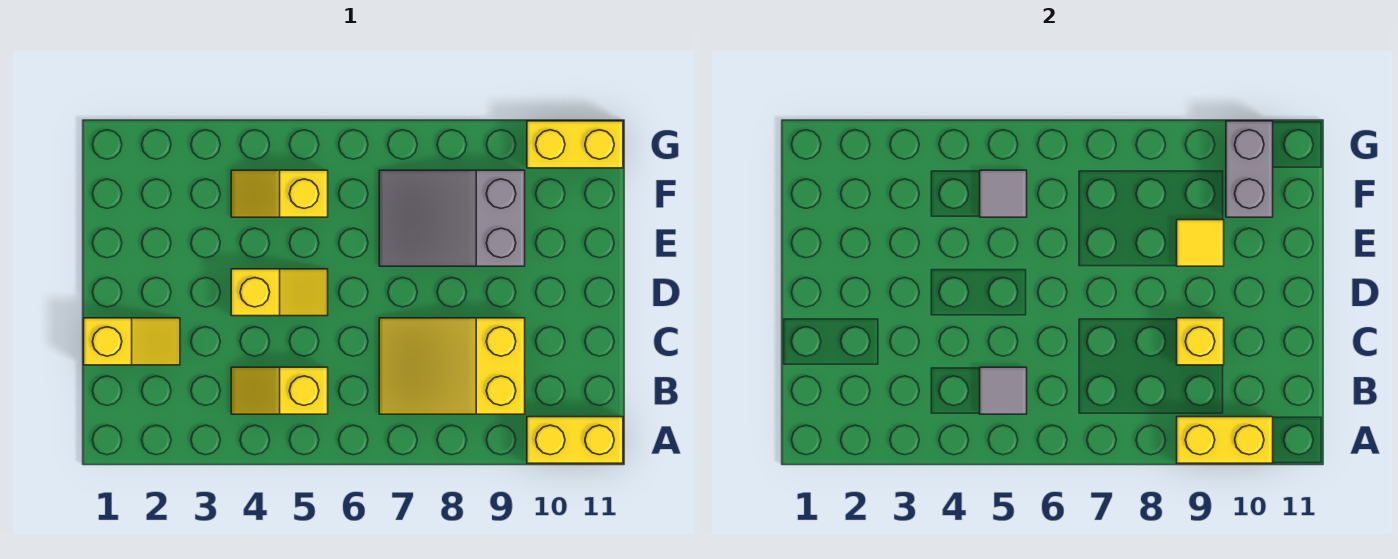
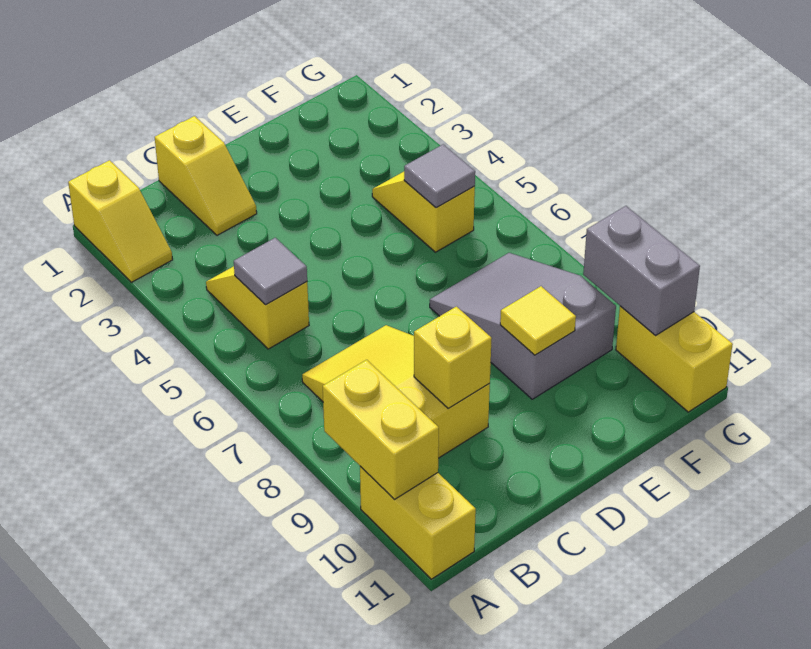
yellow slope D4:D5 level 1 top 4 -> yellow slope A1:A2 level 1 top 1
grey brick F10:G10 level 2 -> grey brick G9:G10 level 2

